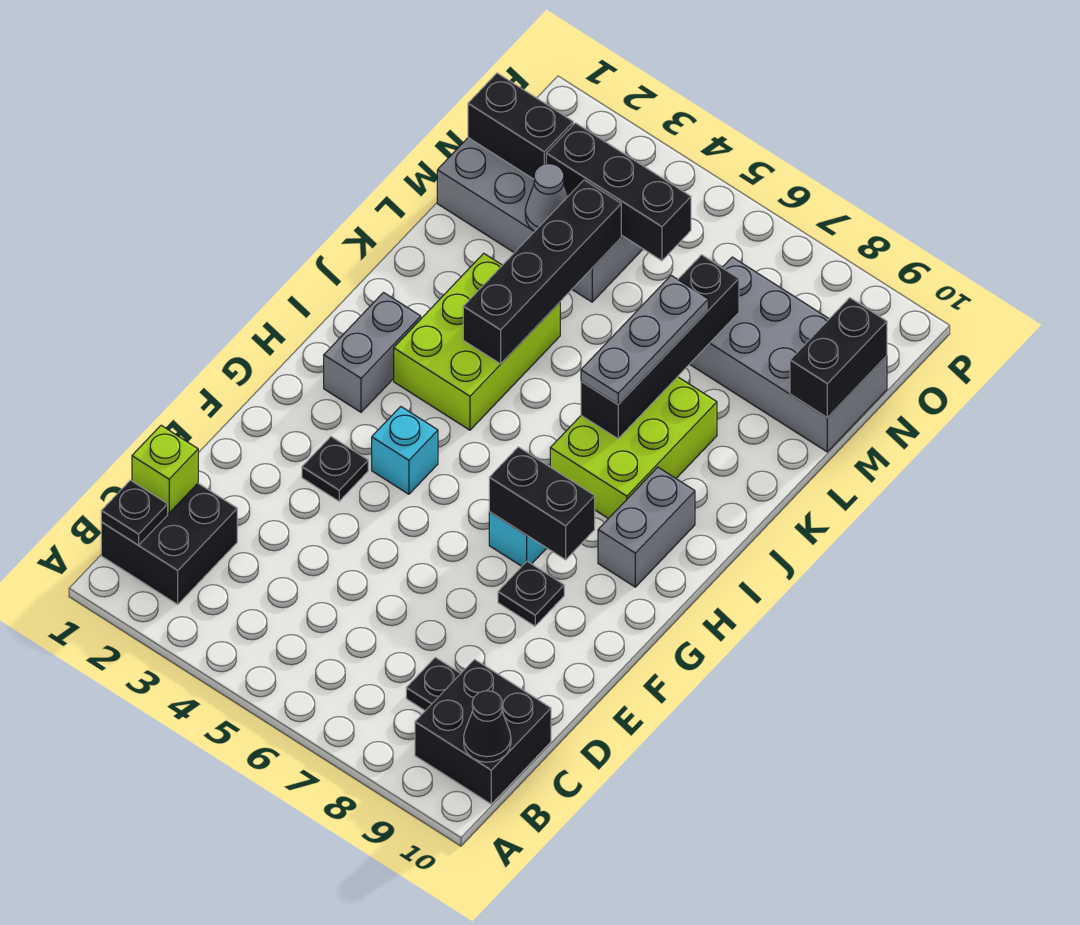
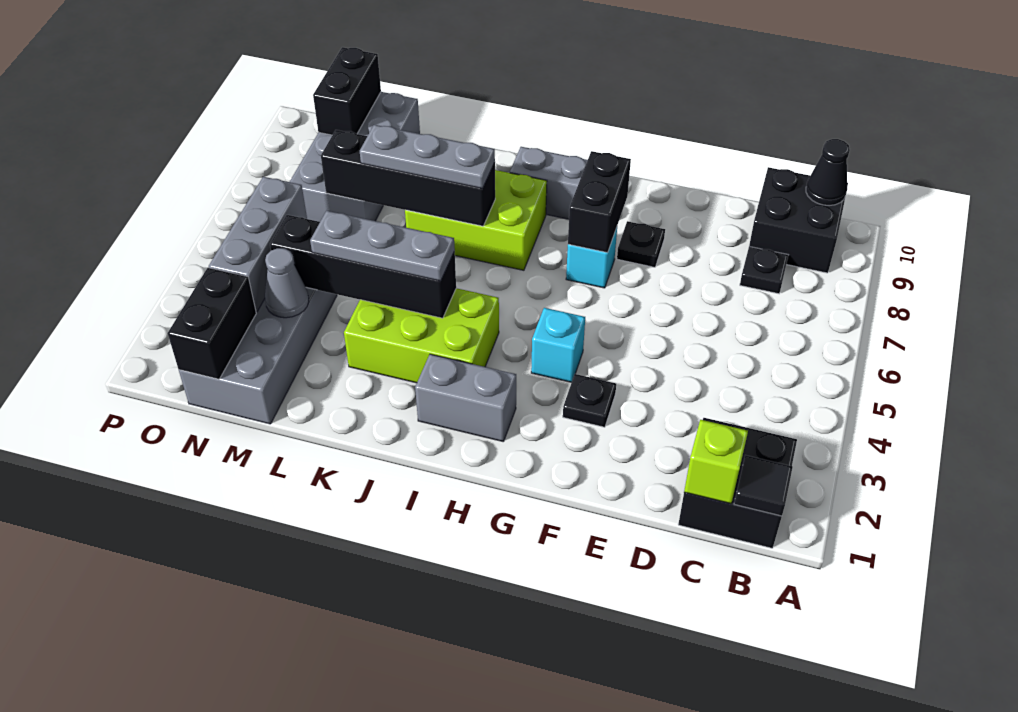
black plate B1 level 2 -> black tile B1 level 2
none -> grey plate J4:L4 level 3
black brick M10:N10 level 2 -> black brick N9:N10 level 2
black brick N3:N5 level 2 -> grey brick N3:N5 level 2

